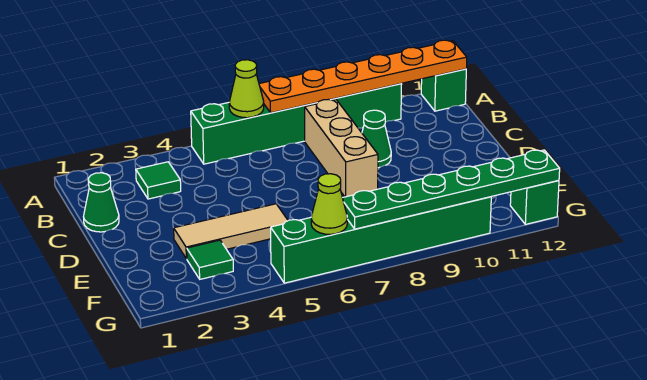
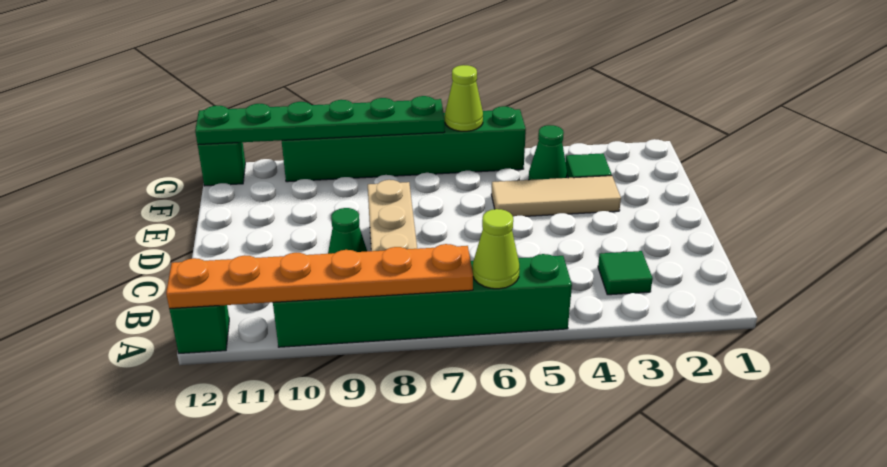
green cone C1 level 1 -> green cone F4 level 1

